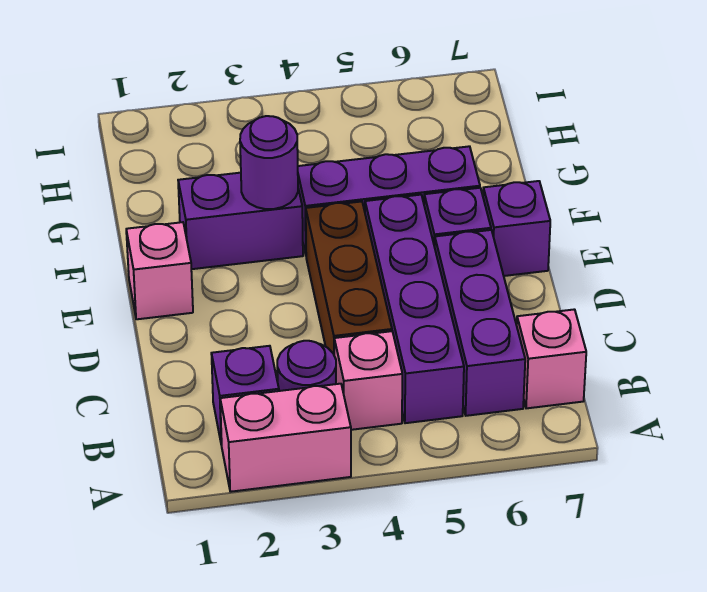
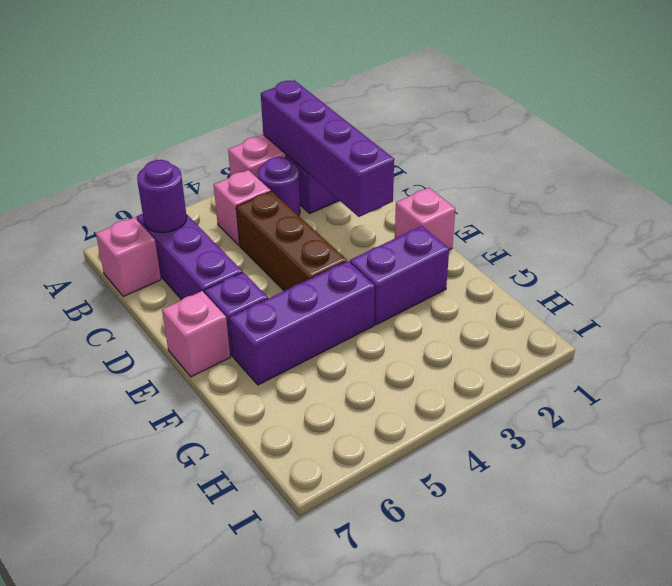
purple brick B5:E5 level 1 -> purple brick A2:D2 level 2
purple brick E7 level 1 -> pink brick E7 level 1
purple round brick F3 level 2 -> purple round brick B6 level 2

